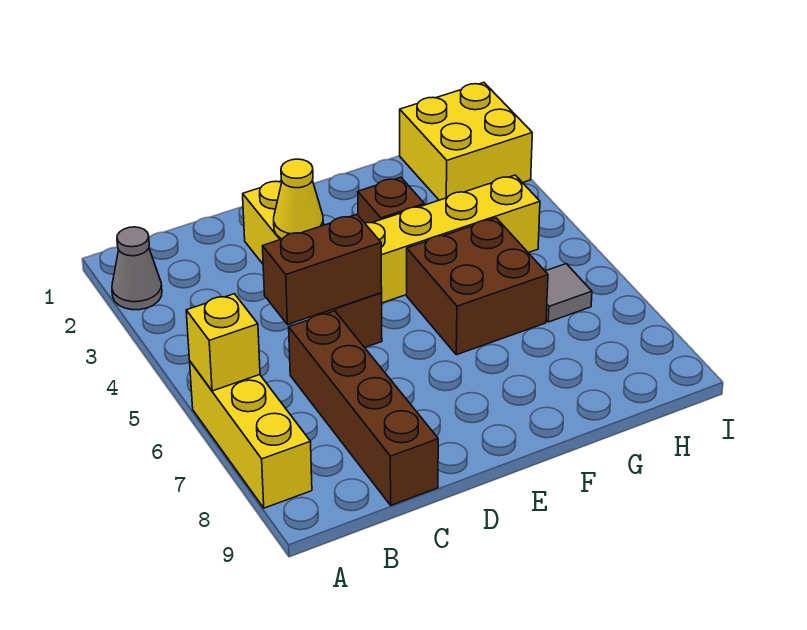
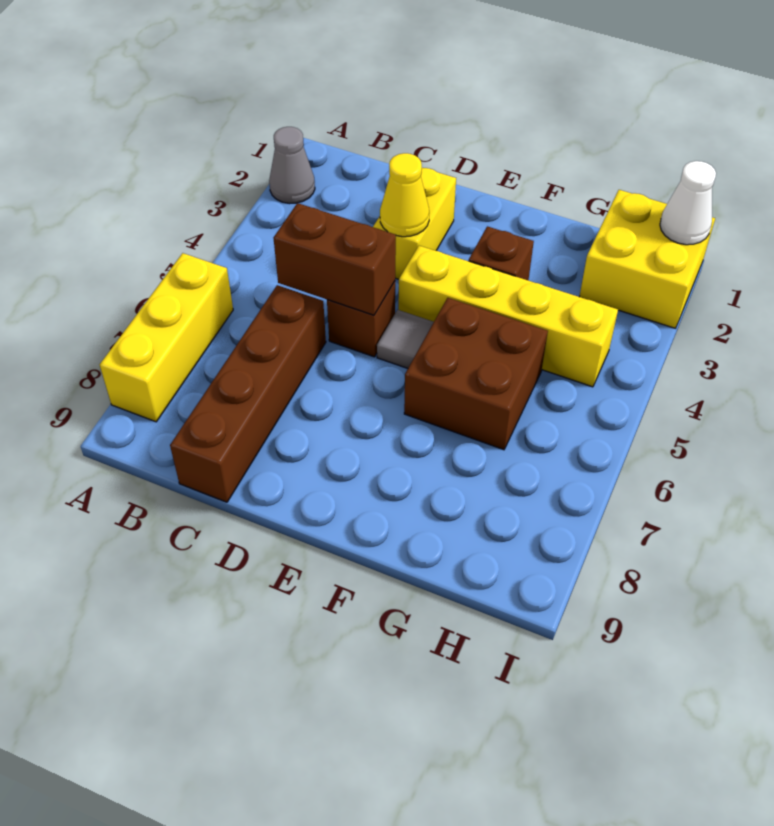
yellow brick A6 level 2 -> none
grey tile H6 level 1 -> grey tile E5 level 1
none -> white cone I1 level 2

